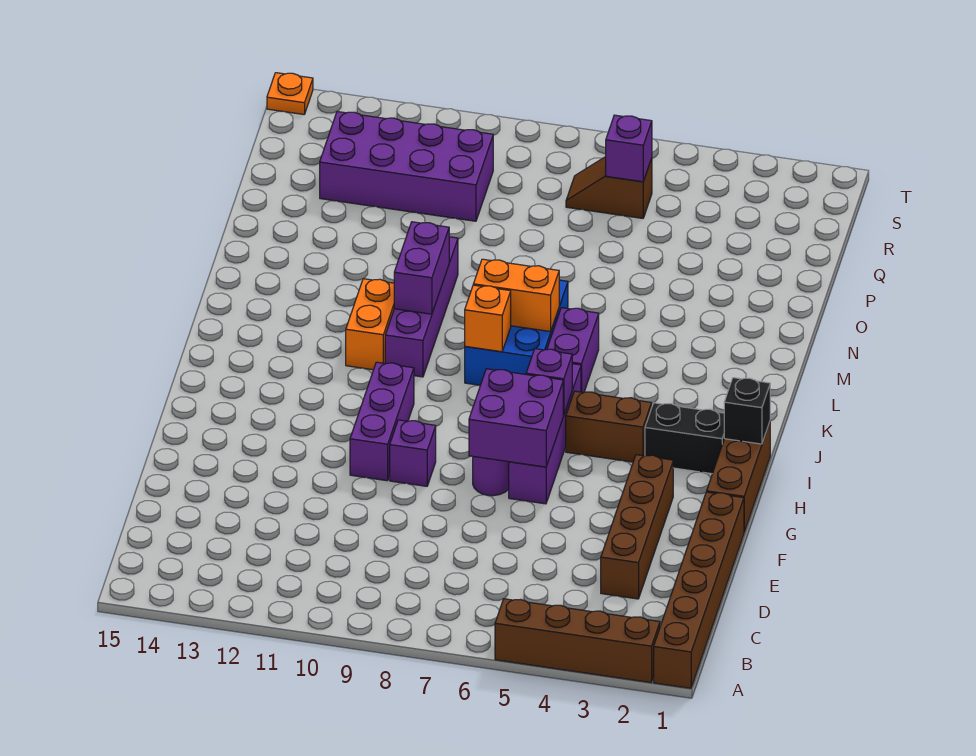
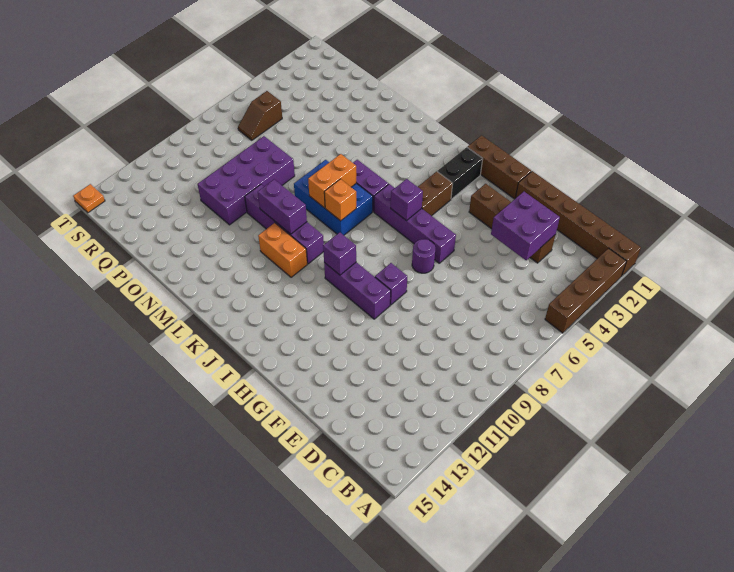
purple brick G6:H7 level 2 -> purple brick D3:E4 level 2
black brick I1 level 2 -> none
purple brick Q10:R13 level 1 -> purple brick O8:P11 level 1
purple brick R6 level 2 -> purple brick I10 level 2

